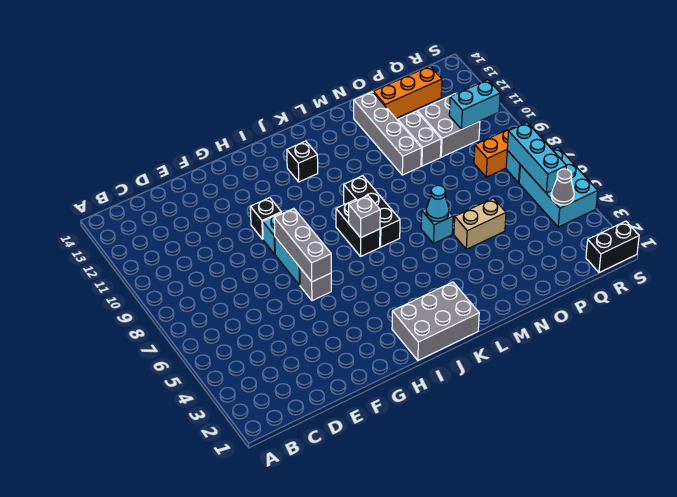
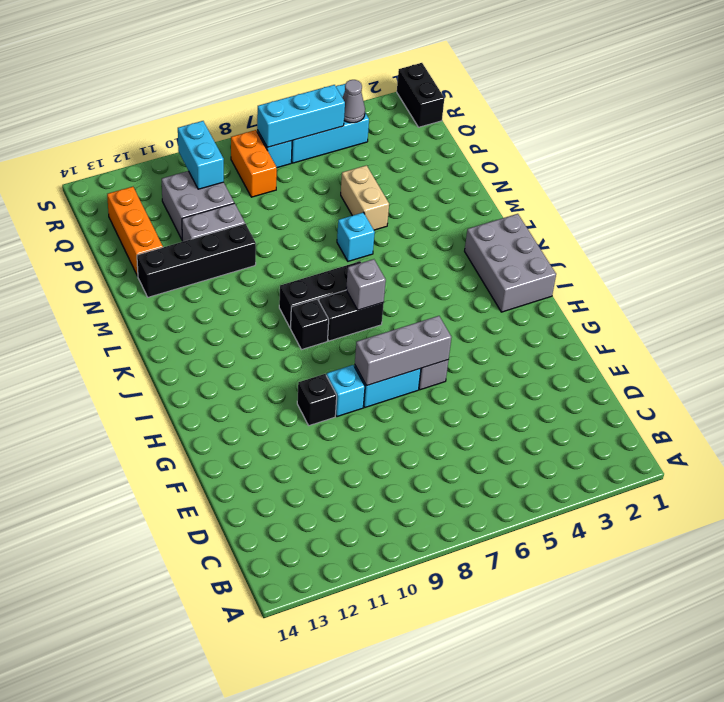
black brick J12 level 1 -> black brick J9 level 1
cyan cone M6 level 2 -> none
grey brick N10:N13 level 1 -> black brick N10:N13 level 1

